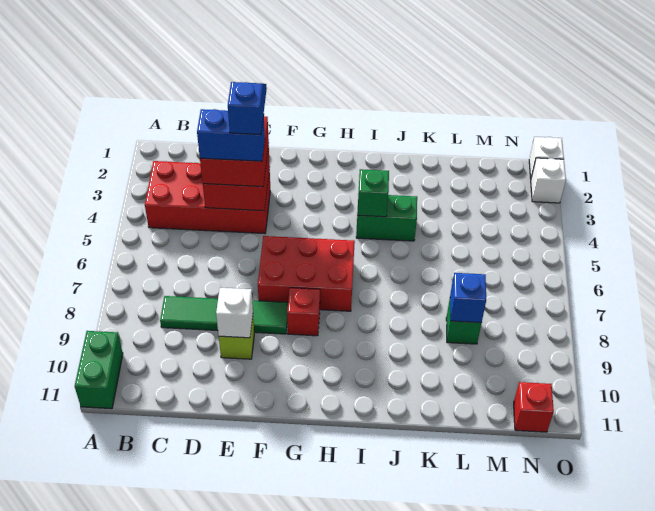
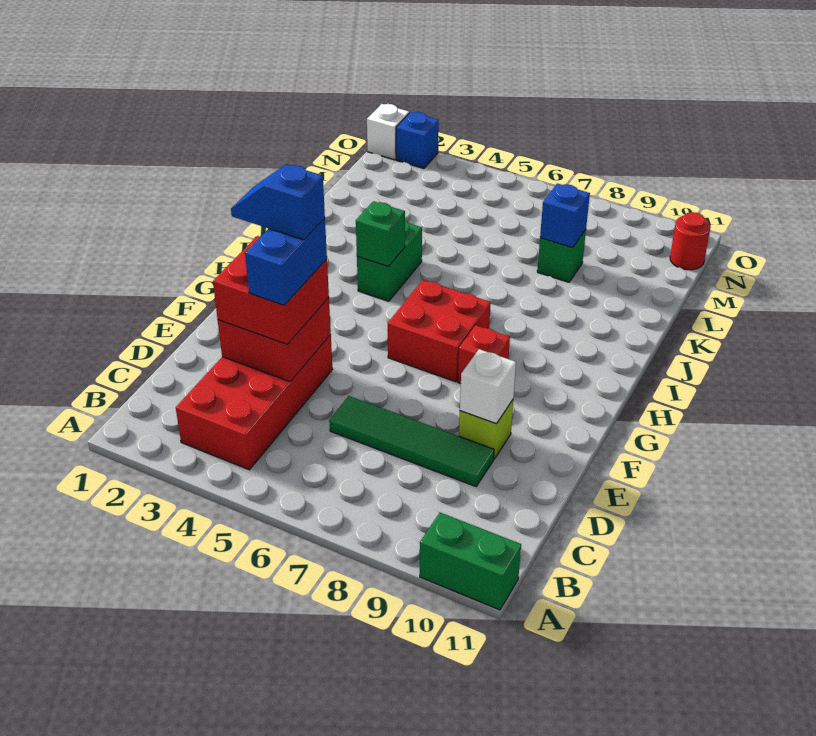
green tile C8:F8 level 1 -> green tile D6:D9 level 1
red brick F6:H7 level 1 -> red brick G6:H7 level 1
red brick N11 level 1 -> red round brick N11 level 1
white brick O2 level 1 -> blue brick O2 level 1

